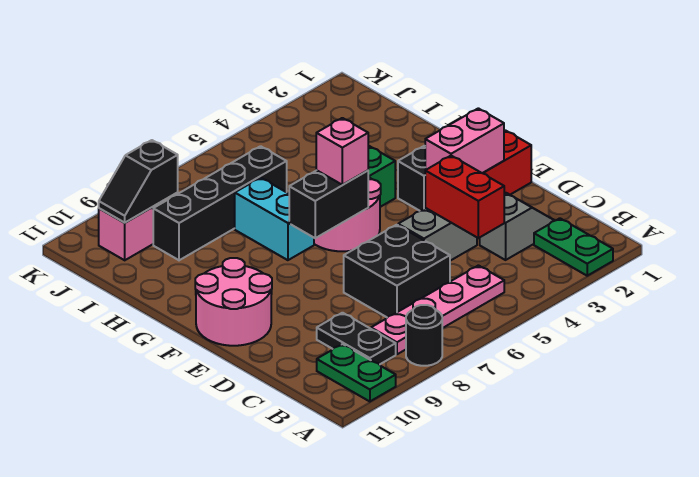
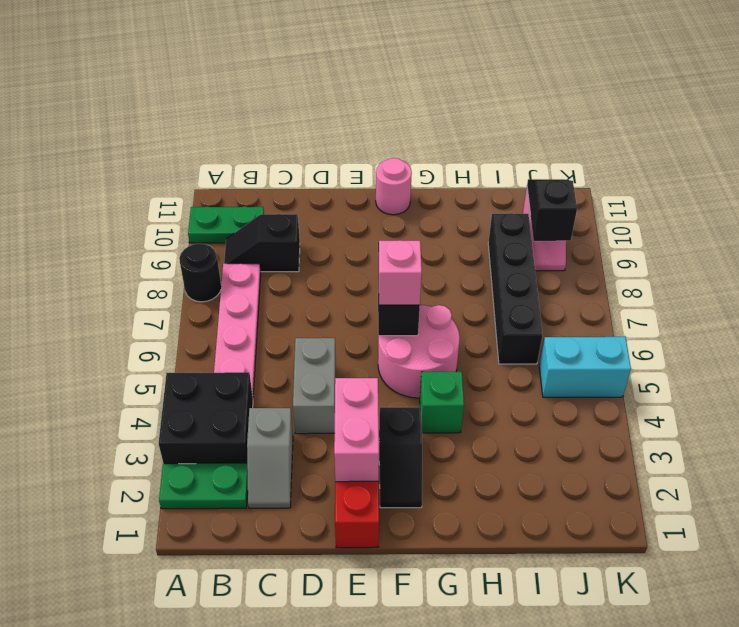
black plate B9:C9 level 1 -> black slope B9:C9 level 1 top C
red brick C4:D4 level 2 -> none
black brick C6:D7 level 1 -> black brick A3:B4 level 1
pink round brick E10:F11 level 1 -> pink round brick F11 level 1
cyan brick G7:H7 level 1 -> cyan brick J5:K5 level 1

